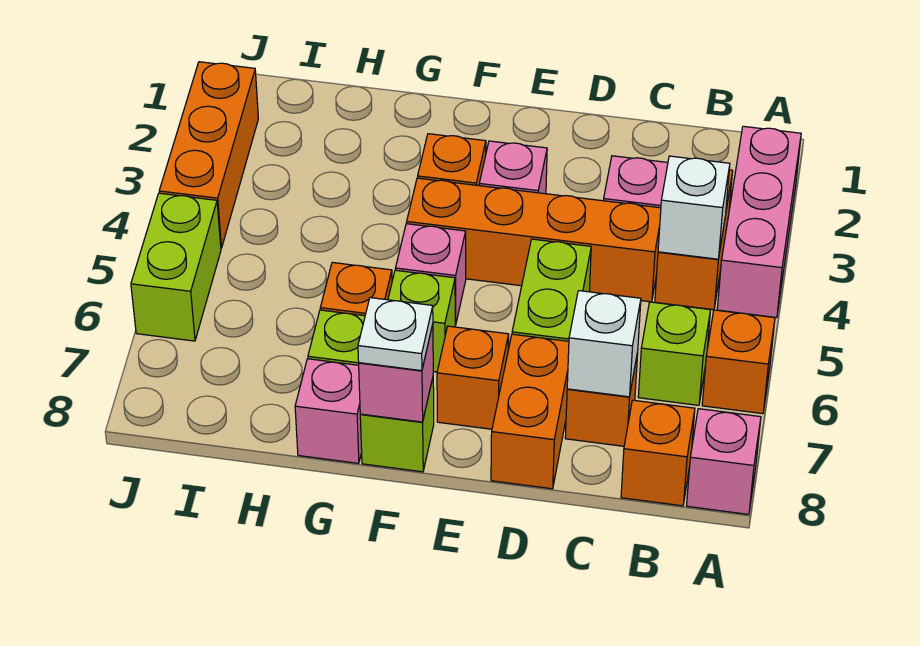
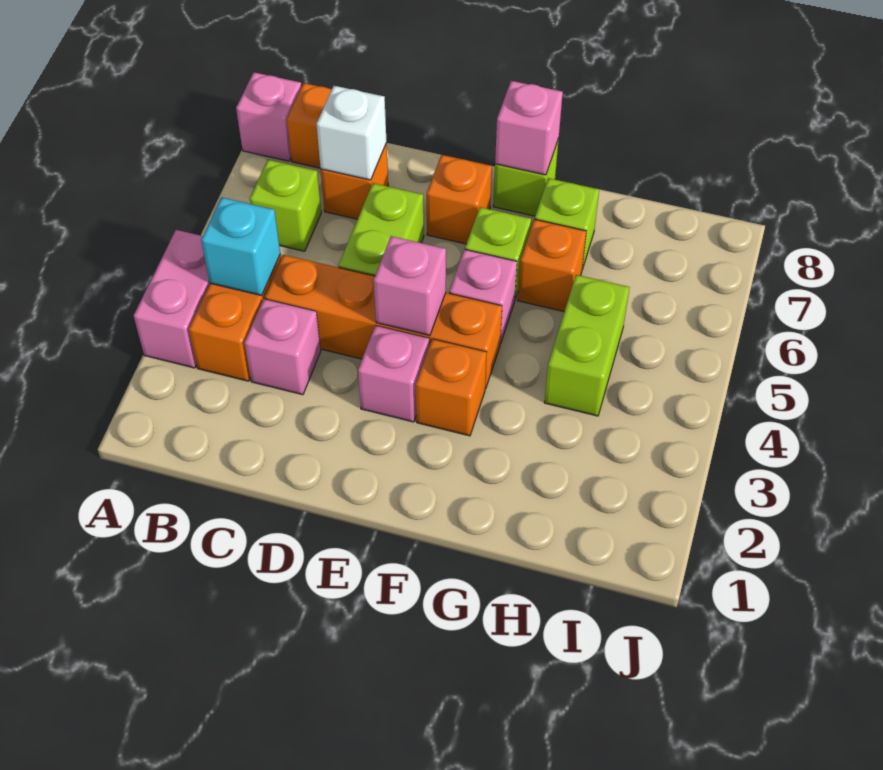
pink brick A2:A4 level 1 -> pink brick A3:A4 level 1
orange brick A6 level 1 -> none
white brick B4 level 2 -> cyan brick B4 level 2
orange brick D7:D8 level 1 -> none
white plate F8 level 3 -> none
pink brick G8 level 1 -> pink brick E4 level 2
orange brick J2:J4 level 1 -> none
lime brick J5:J6 level 1 -> lime brick H4:H5 level 1

